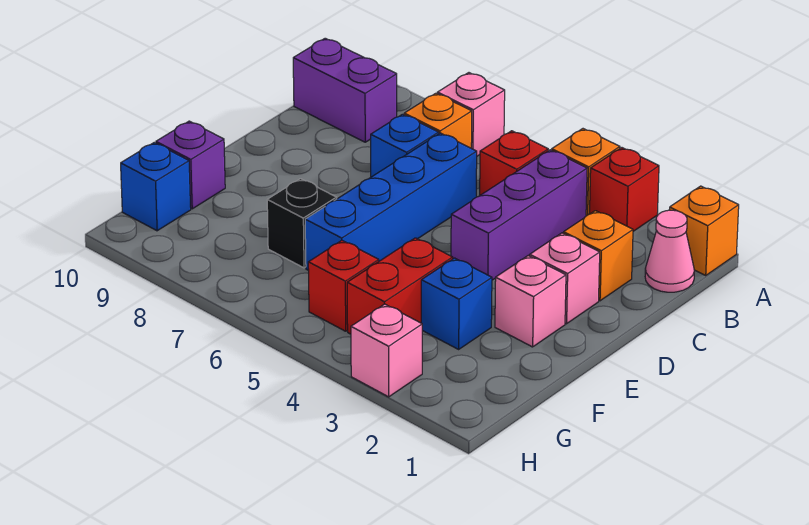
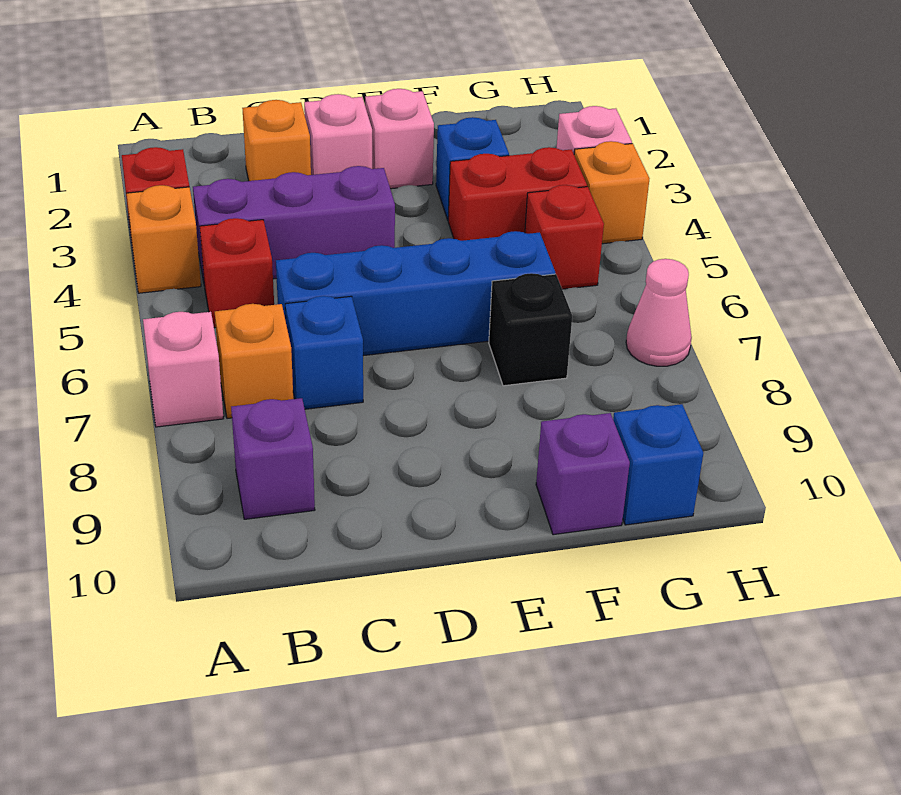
orange brick A1 level 1 -> orange brick H4 level 1
pink cone B1 level 1 -> pink cone H7 level 1
purple brick B9:B10 level 1 -> purple brick B9 level 1

